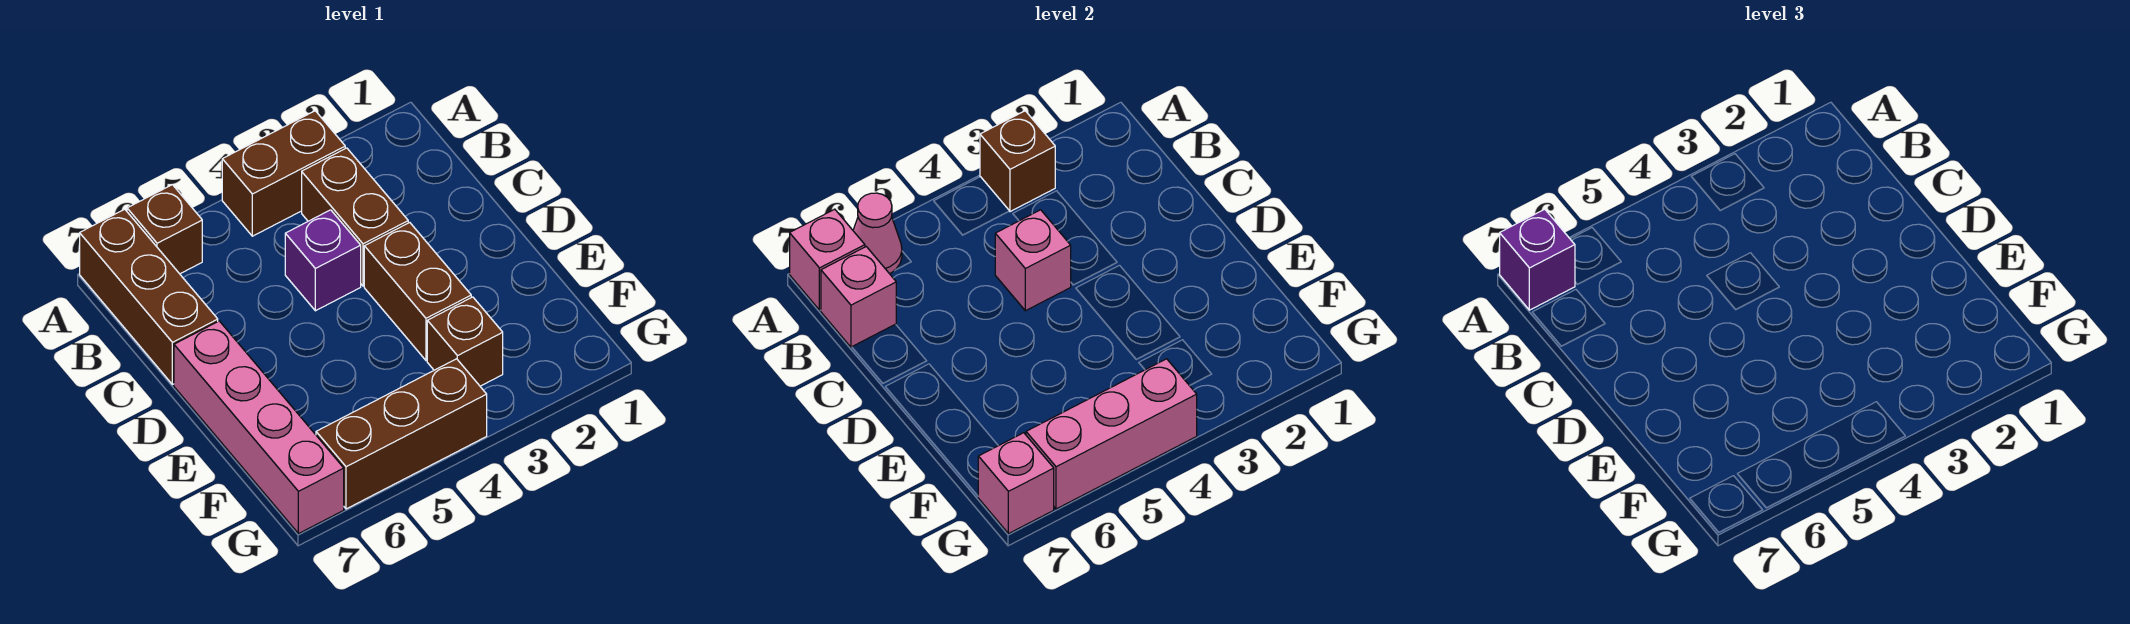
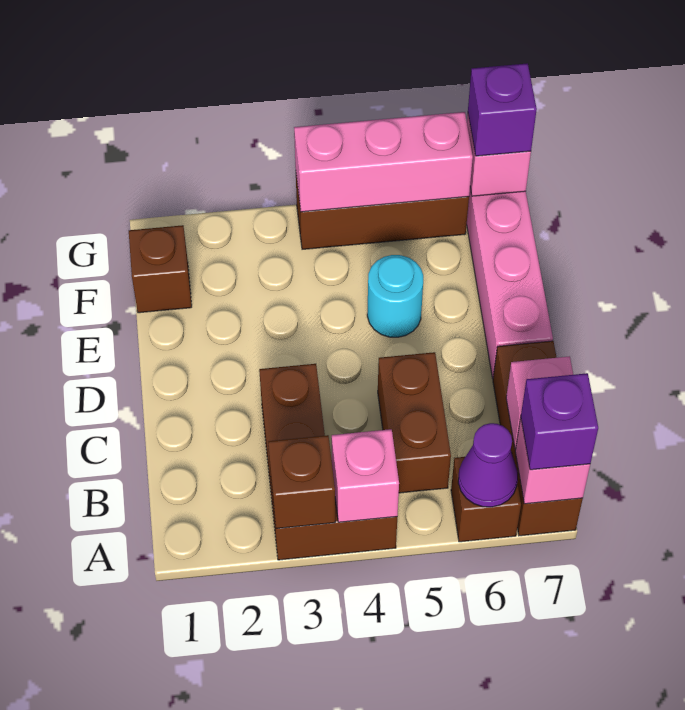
pink cone A6 level 2 -> purple cone A6 level 2
purple brick C4 level 1 -> purple brick G7 level 3
pink brick C4 level 2 -> pink brick A4 level 2
brown brick D3:E3 level 1 -> brown brick B5:C5 level 1
none -> cyan round brick E5 level 1
brown brick F3 level 1 -> brown brick F1 level 1

